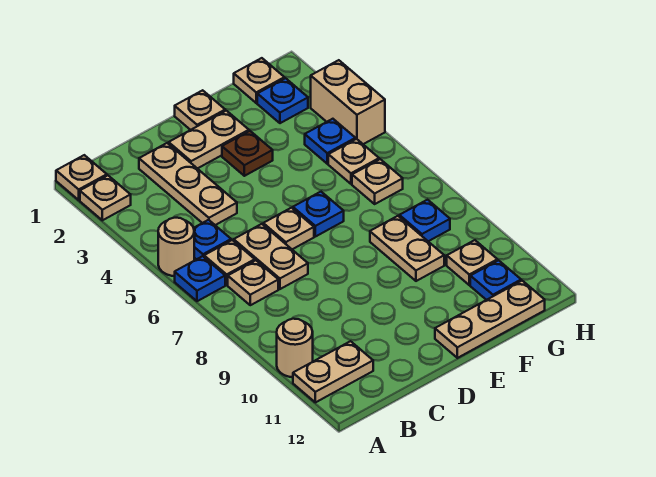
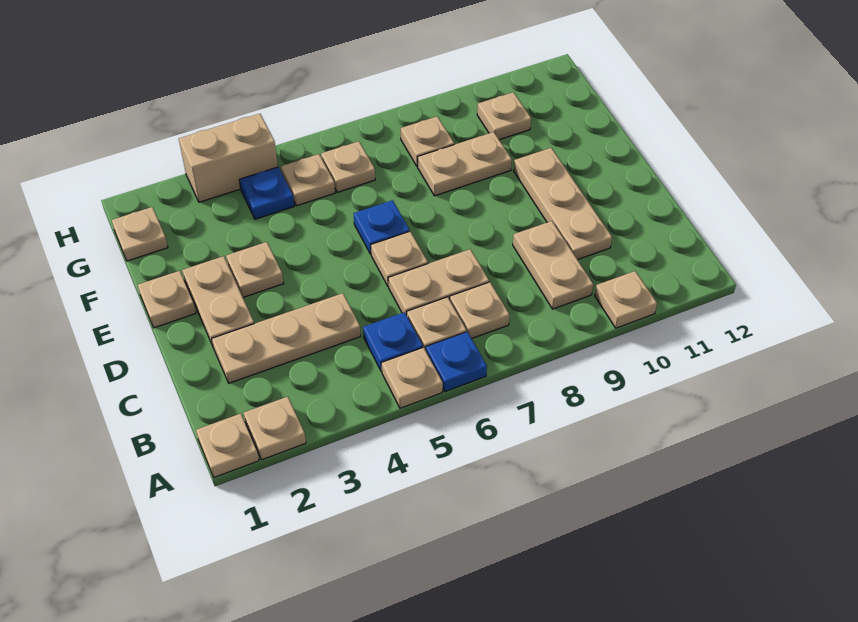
tan round brick A5 level 1 -> tan plate A5 level 1
tan round brick A10 level 1 -> tan plate A10 level 1
tan plate A11:B11 level 1 -> tan plate B9:C9 level 1
brown plate E3 level 1 -> tan plate E3 level 1
tan plate E12:G12 level 1 -> tan plate C10:E10 level 1
blue plate G2 level 1 -> none
blue plate G8 level 1 -> tan plate G8 level 1
blue plate G11 level 1 -> none

